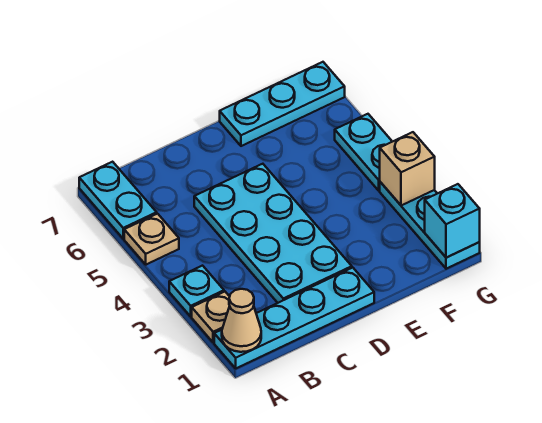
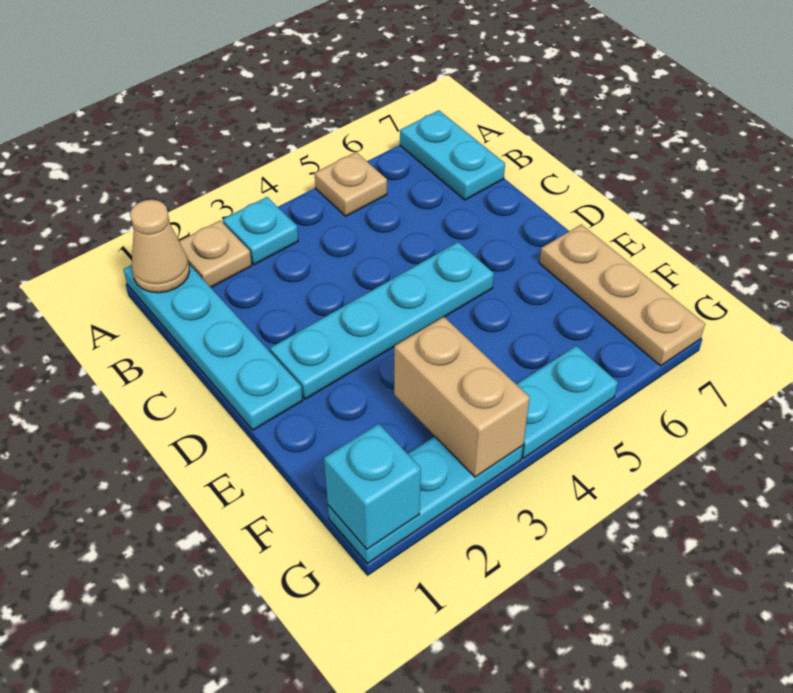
cyan plate A6:A7 level 1 -> cyan plate A7:B7 level 1
cyan plate C2:D5 level 1 -> cyan plate D2:D5 level 1
cyan plate E7:G7 level 1 -> tan plate E7:G7 level 1
tan brick G3 level 2 -> tan brick F3:G3 level 2

